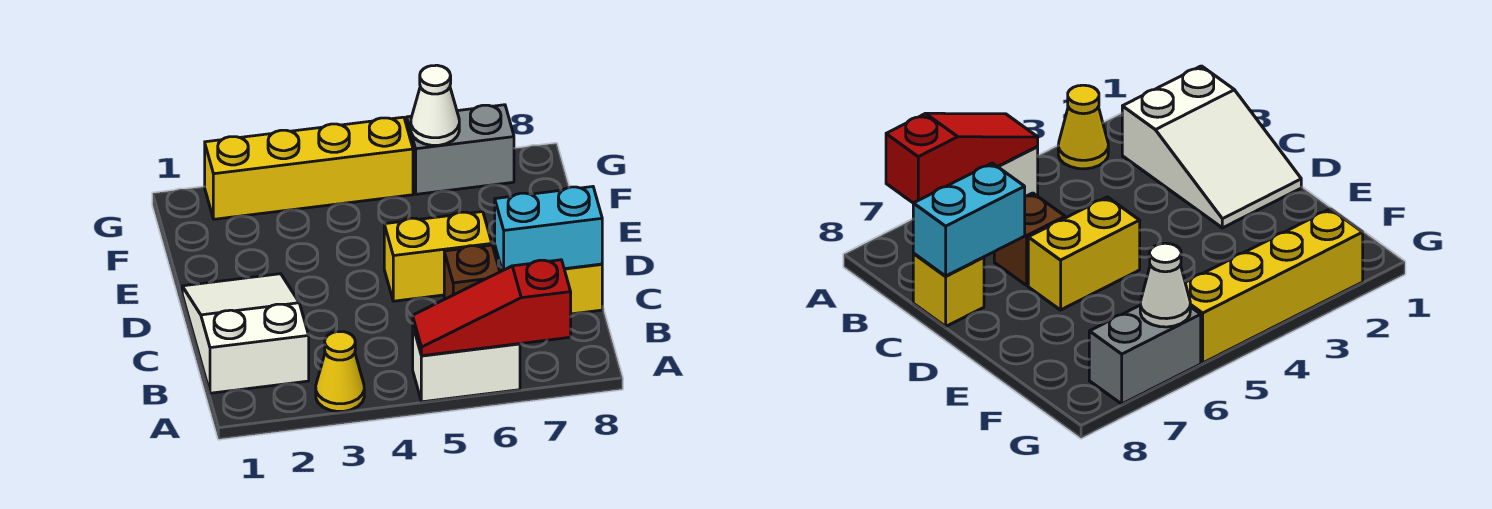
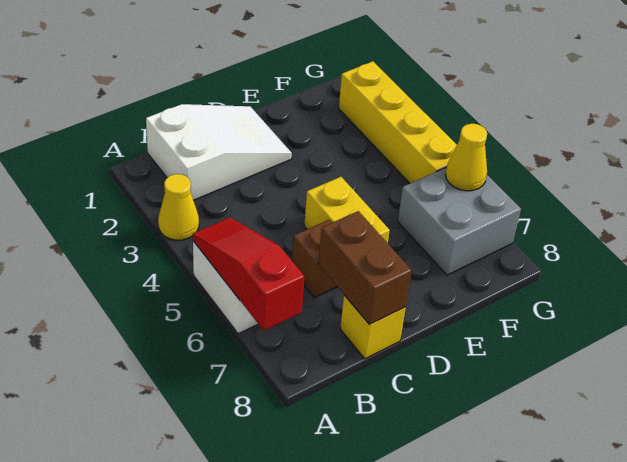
cyan brick C7:C8 level 2 -> brown brick C7:C8 level 2
grey brick G6:G7 level 1 -> grey brick F6:G7 level 1
white cone G6 level 2 -> yellow cone G6 level 2

